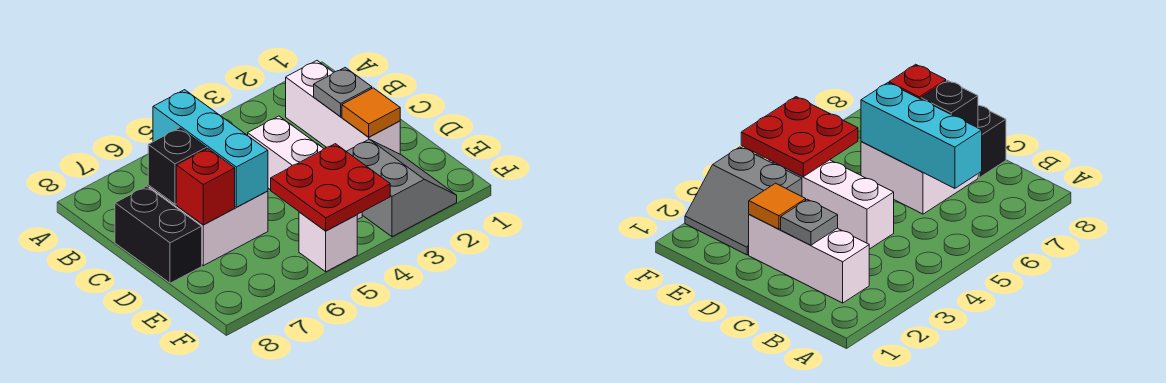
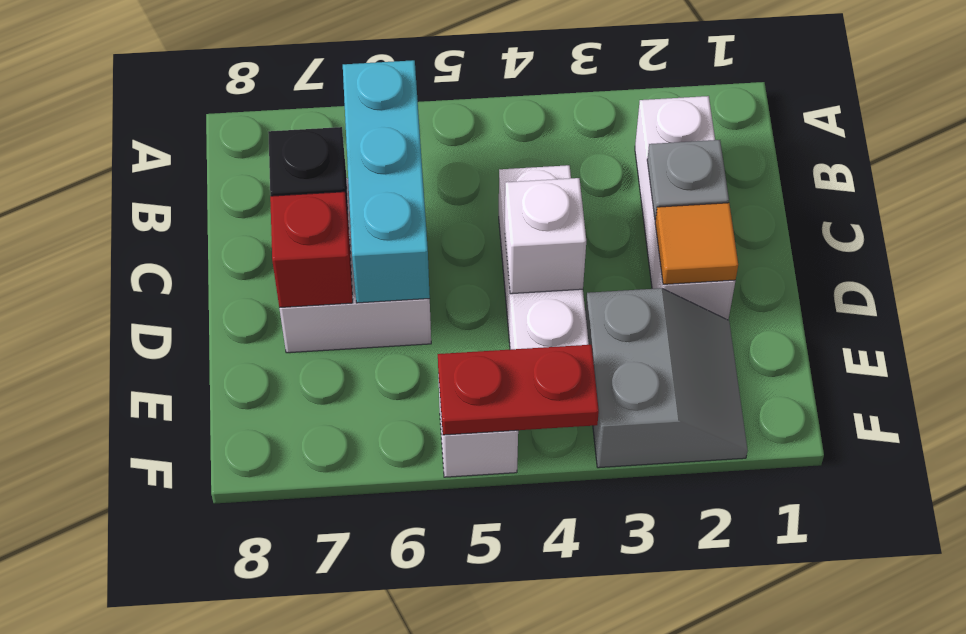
black brick C8:D8 level 1 -> none
none -> white brick D4 level 2
red plate E4:F5 level 2 -> red plate F4:F5 level 2

